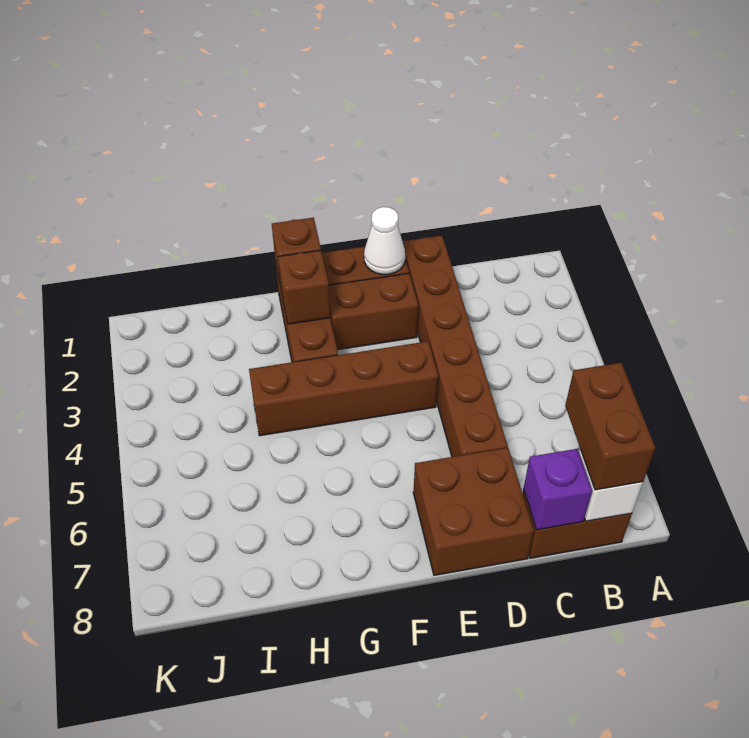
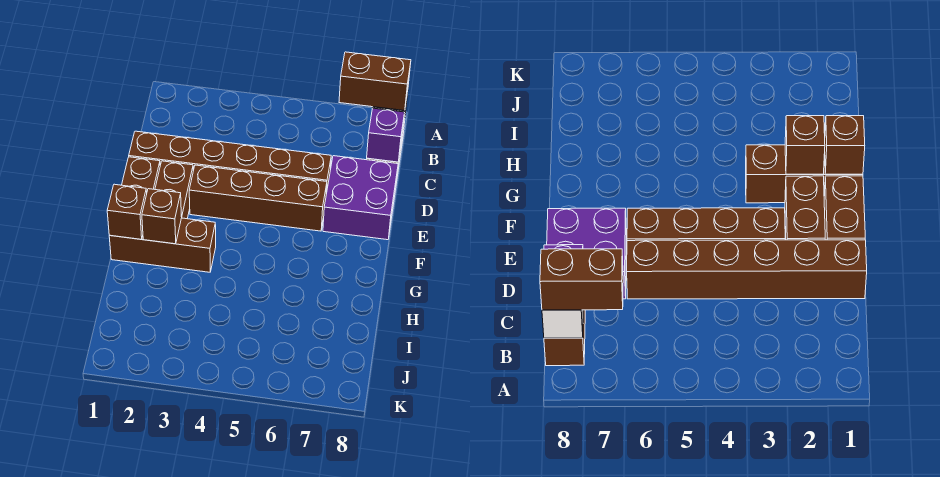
brown brick D7:E8 level 1 -> purple brick D7:E8 level 1
white cone E1 level 2 -> none
brown brick E4:H4 level 1 -> brown brick E3:E6 level 1

